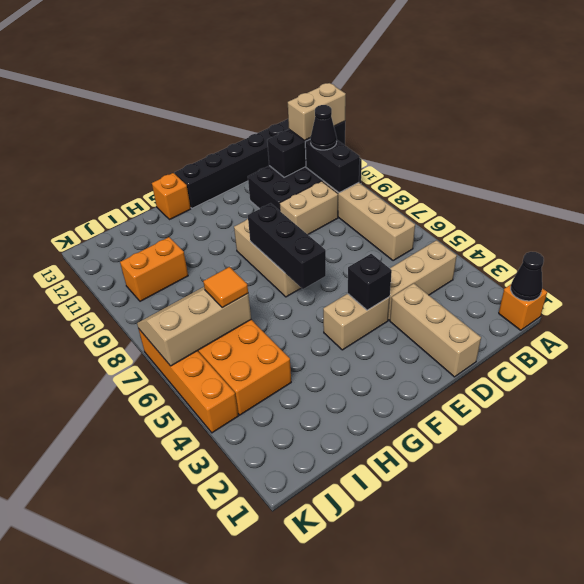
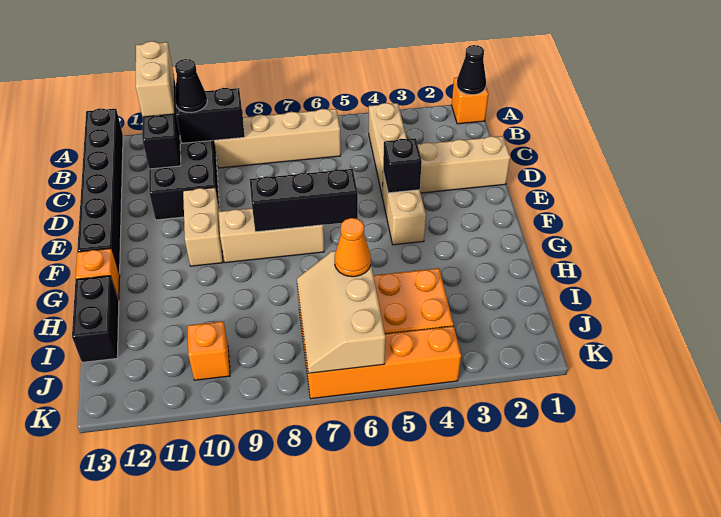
tan brick C9:D9 level 1 -> tan brick E10:F10 level 1
none -> black brick H13:I13 level 1
orange tile I6 level 3 -> orange cone I6 level 3
orange brick I10:J10 level 1 -> orange brick J10 level 1

